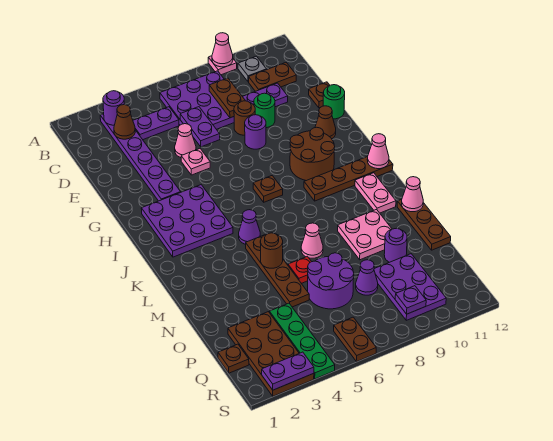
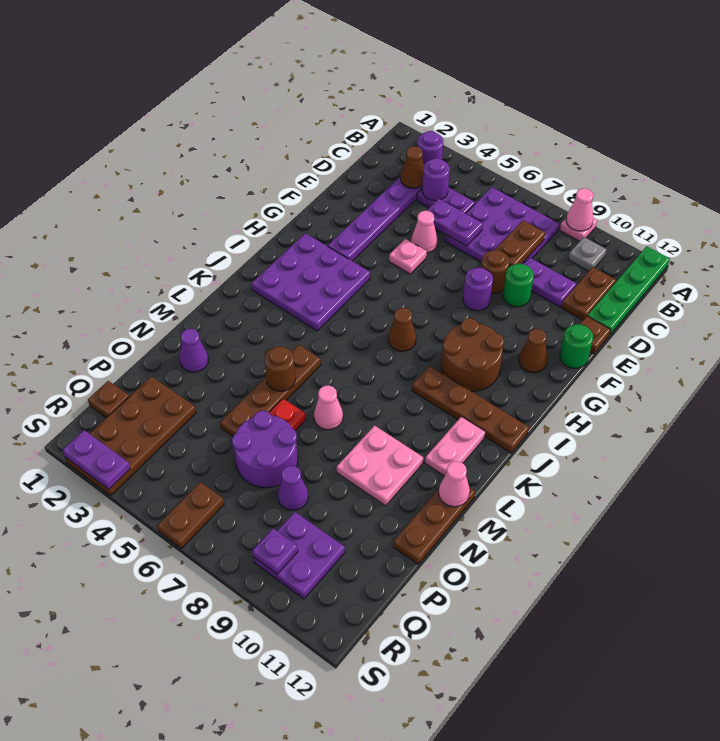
brown plate C10:C11 level 1 -> brown plate C11:D11 level 1
purple plate D6:E6 level 2 -> purple plate D5:D6 level 2
brown plate I7 level 1 -> brown cone I7 level 1
pink cone J12 level 2 -> none
purple cone K5 level 1 -> purple cone N2 level 1
purple round brick O10 level 1 -> purple round brick C4 level 2
green plate P4:S4 level 1 -> green plate A12:D12 level 1
purple plate P9:R10 level 1 -> purple plate Q9:R10 level 1

